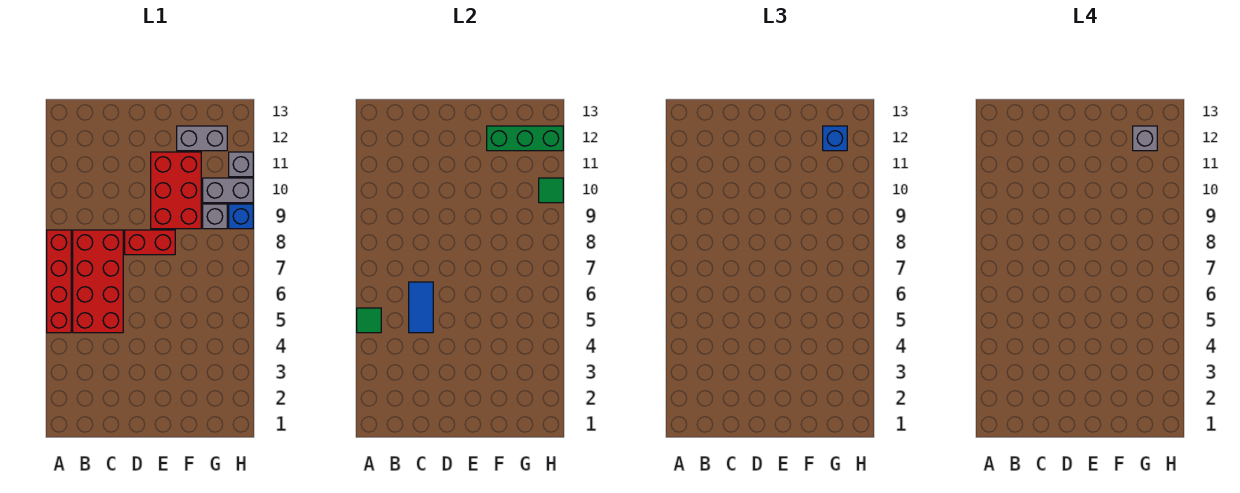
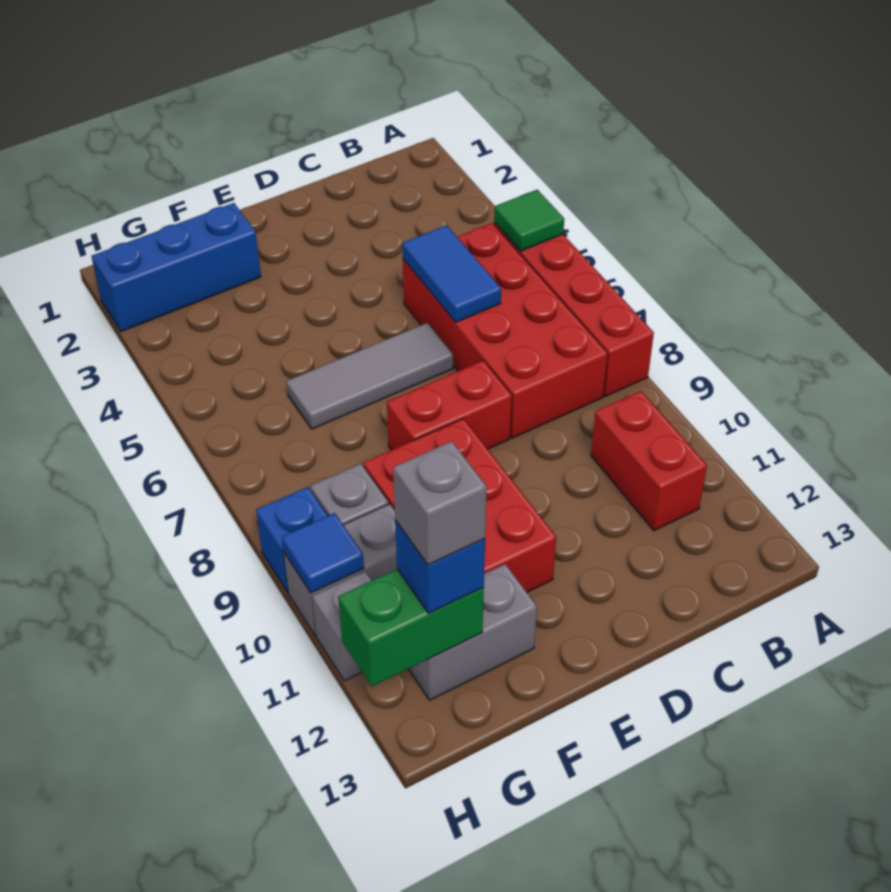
none -> red brick B10:B11 level 1
none -> grey tile D6:F6 level 1
none -> blue brick F2:H2 level 1
green brick F12:H12 level 2 -> green brick G12:H12 level 2
green tile H10 level 2 -> blue tile H10 level 2

